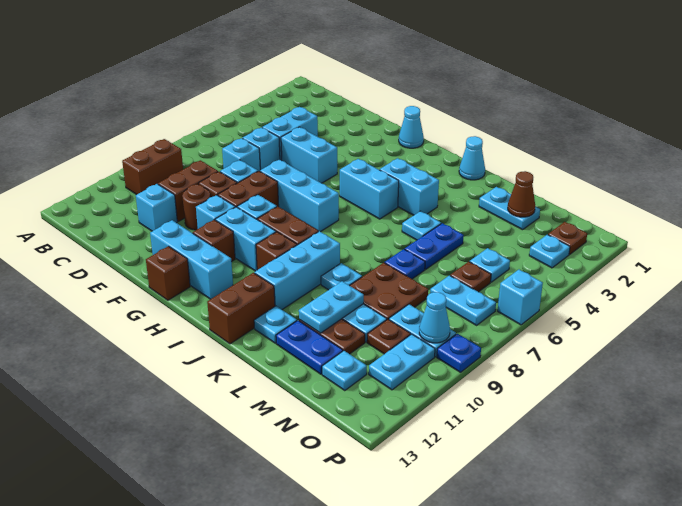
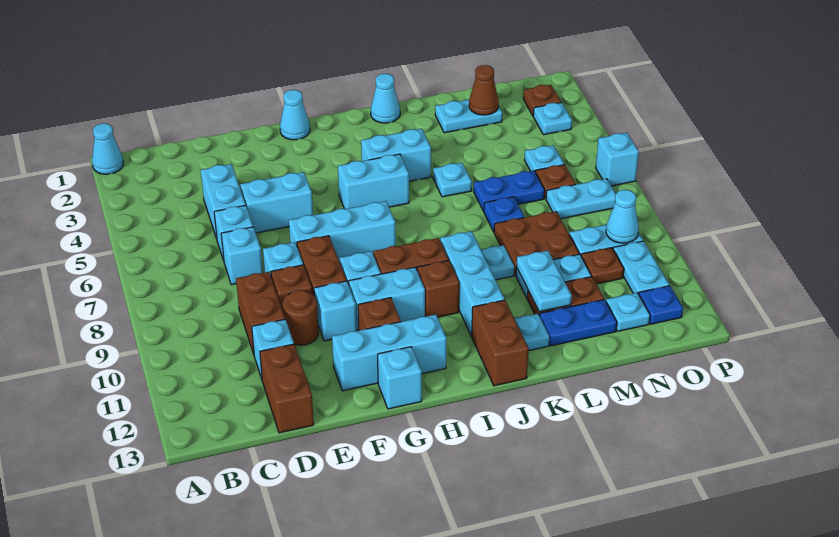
none -> cyan cone A1 level 1
brown brick B9:B10 level 1 -> brown brick D12:D13 level 1
brown brick G13 level 1 -> cyan brick G13 level 1
blue plate L5:L6 level 1 -> blue plate L6:M6 level 1
blue plate P9 level 1 -> blue plate O12 level 1

